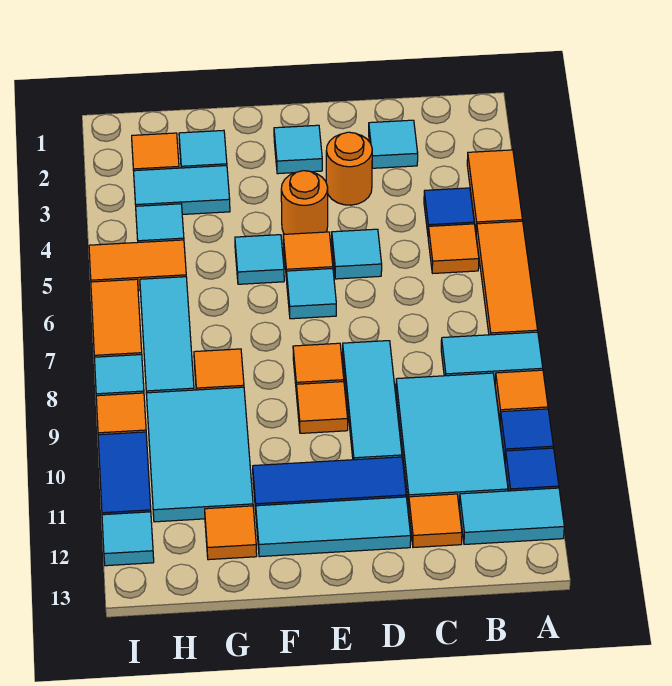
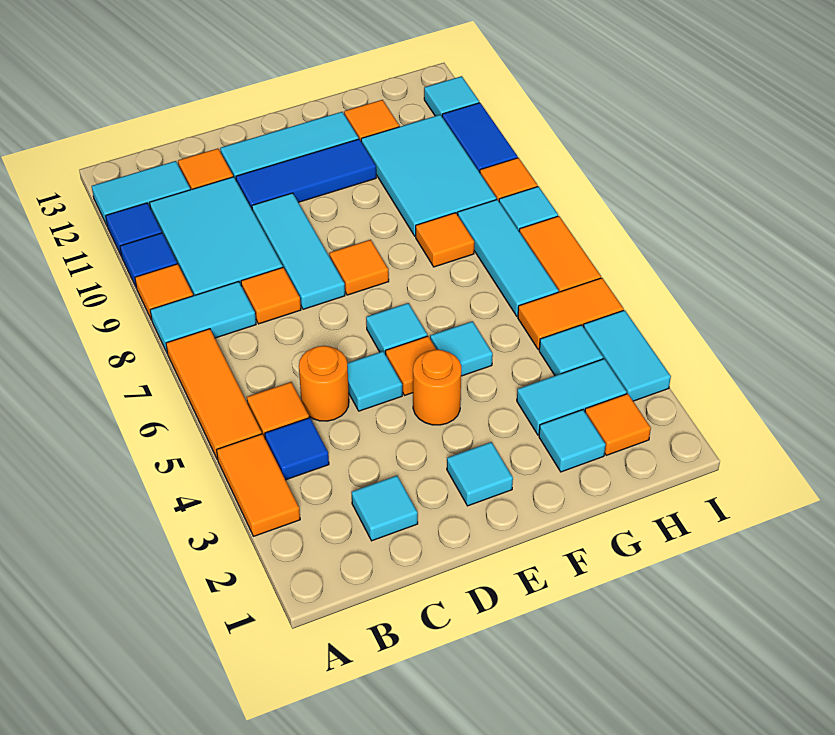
orange round brick D3 level 1 -> orange round brick C5 level 1
orange tile E9 level 1 -> orange tile C8 level 1
none -> cyan tile I3:I4 level 1

